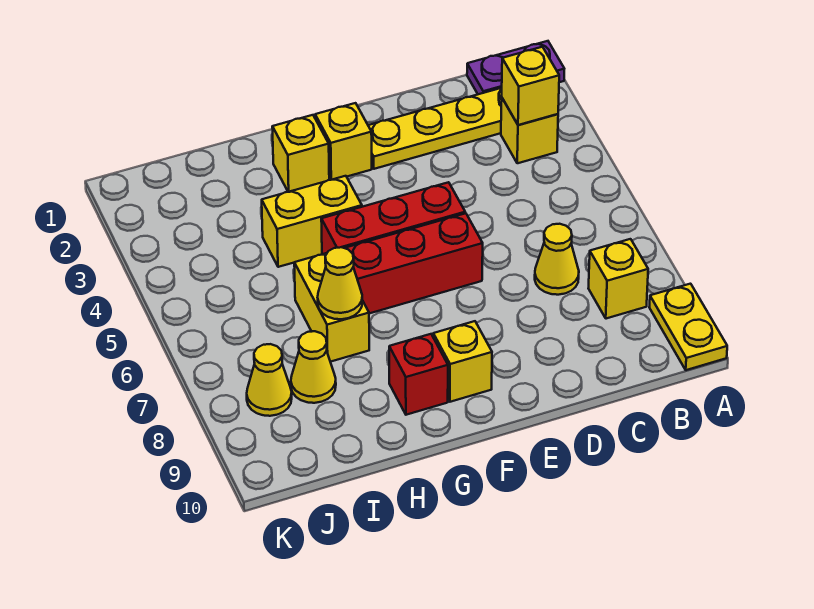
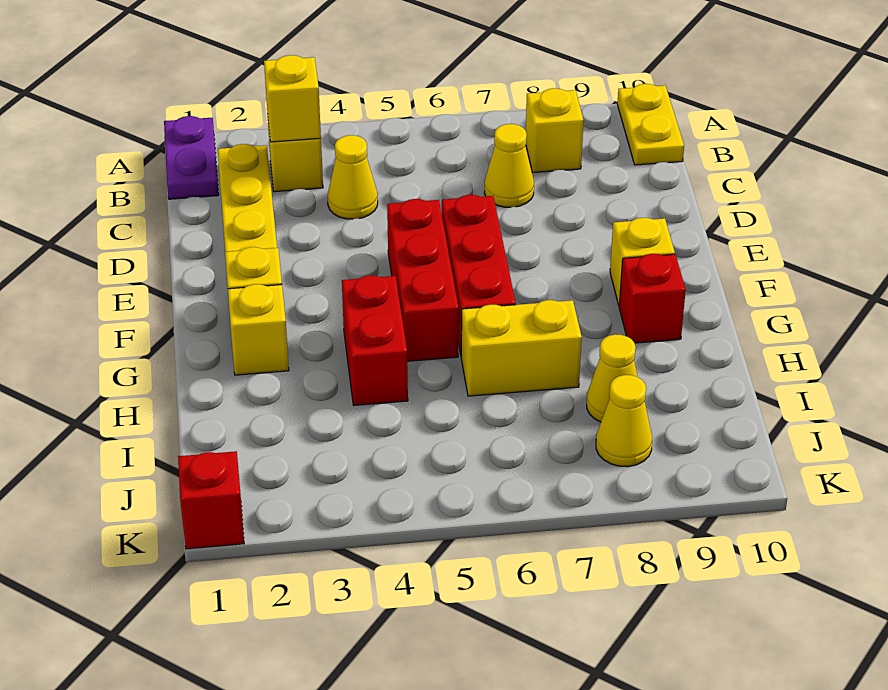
yellow plate A9:A10 level 1 -> yellow plate A10:B10 level 1
yellow brick G4:H4 level 1 -> red brick G4:H4 level 1
yellow cone H7 level 2 -> yellow cone C4 level 1
none -> red brick K1 level 1

